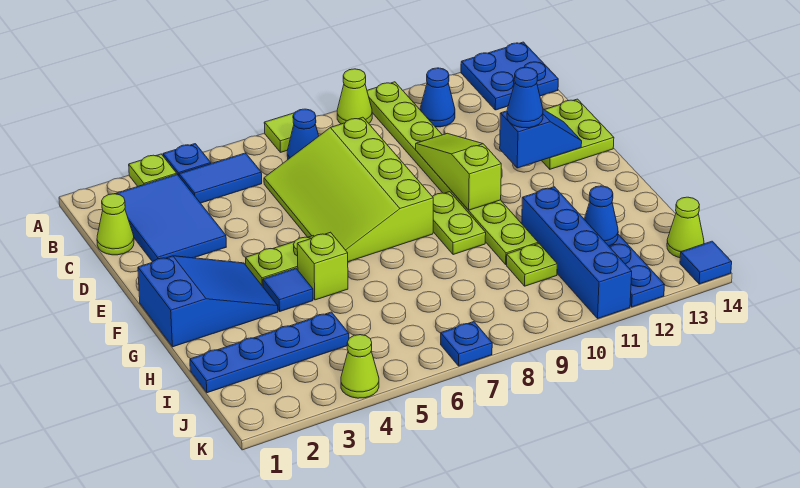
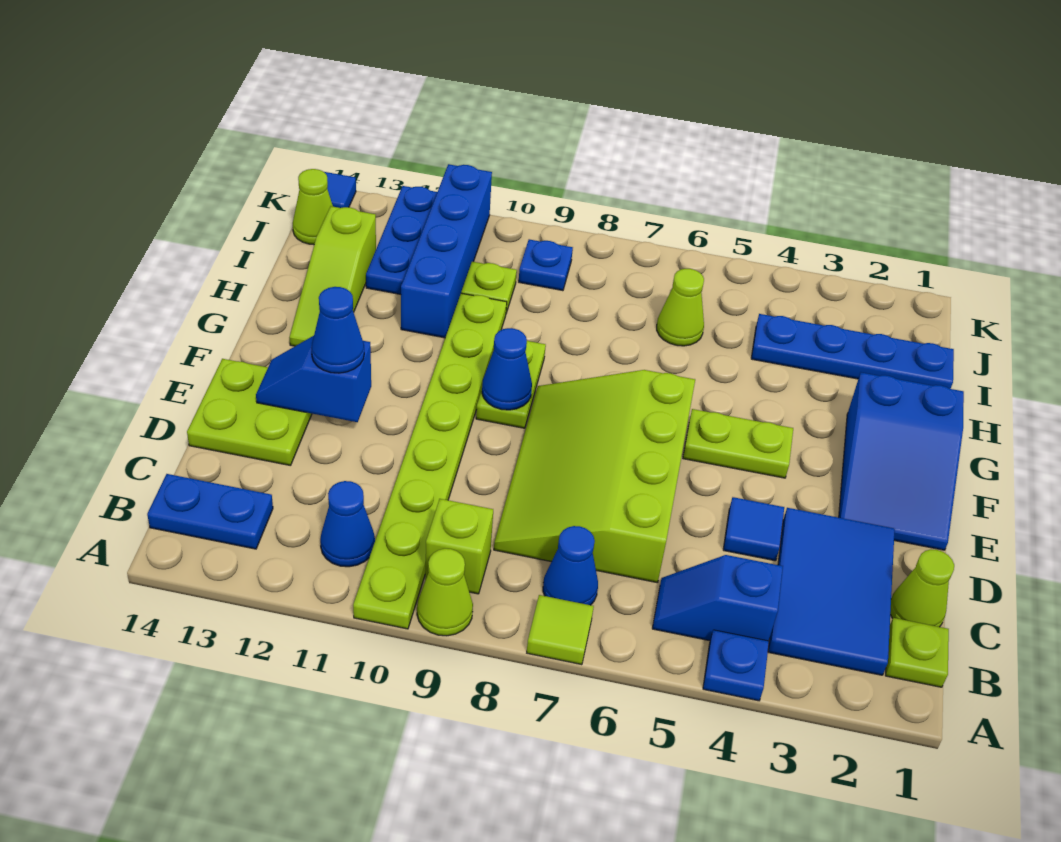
lime plate A3 level 1 -> lime plate B1 level 1
blue plate A13:B14 level 1 -> blue plate B13:B14 level 1
blue tile B4:B5 level 1 -> blue slope B4:B5 level 1 top 4
lime slope C6:F8 level 1 top 8 -> lime slope C6:F8 level 1 top 6
lime slope D10:F10 level 2 top F -> lime slope G13:I13 level 1 top I
blue slope F1:G3 level 1 top 1 -> blue slope E1:G2 level 1 top G
blue tile G4 level 1 -> blue tile D4 level 1
lime brick G5 level 1 -> lime brick B9 level 1
blue cone I12 level 2 -> blue cone F9 level 2
lime cone K4 level 1 -> lime cone I6 level 1
blue plate K7 level 1 -> blue plate J9 level 1

